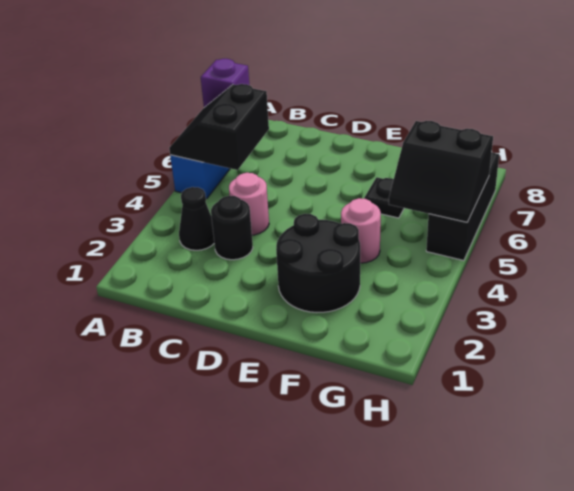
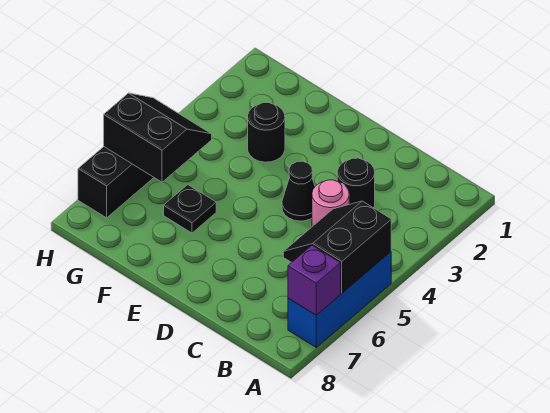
black slope A5:B6 level 2 top B -> black slope A5:B6 level 2 top A
black cone B3 level 1 -> black cone D4 level 1
black round brick E2:F3 level 1 -> black round brick F3 level 1
pink round brick F4 level 1 -> none

